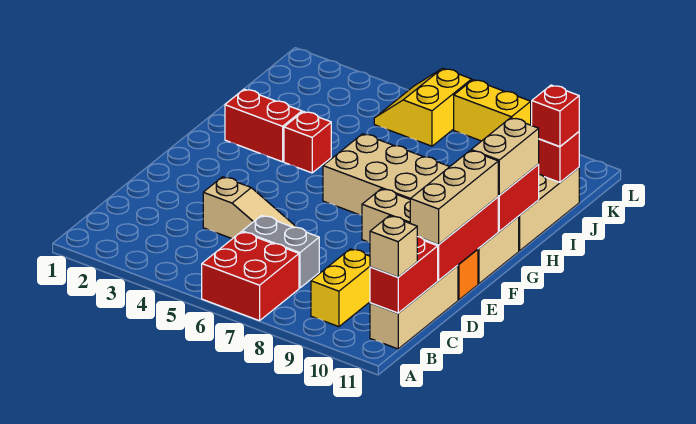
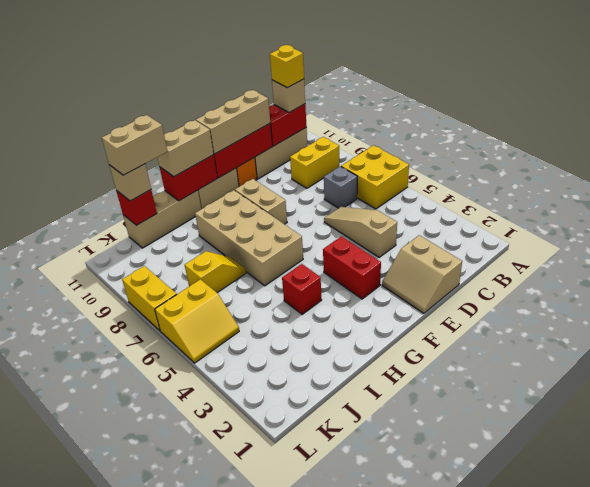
red brick A6:B7 level 1 -> yellow brick A6:B7 level 1
none -> yellow brick B11 level 4
grey brick C6:C7 level 1 -> grey brick C7 level 1
none -> tan slope D1:E2 level 1 top D
red brick H2:H3 level 1 -> red brick F3:F4 level 1
none -> yellow slope I7:J7 level 1 top J
none -> tan brick I11:J11 level 4
red brick J11 level 3 -> tan brick J11 level 3

